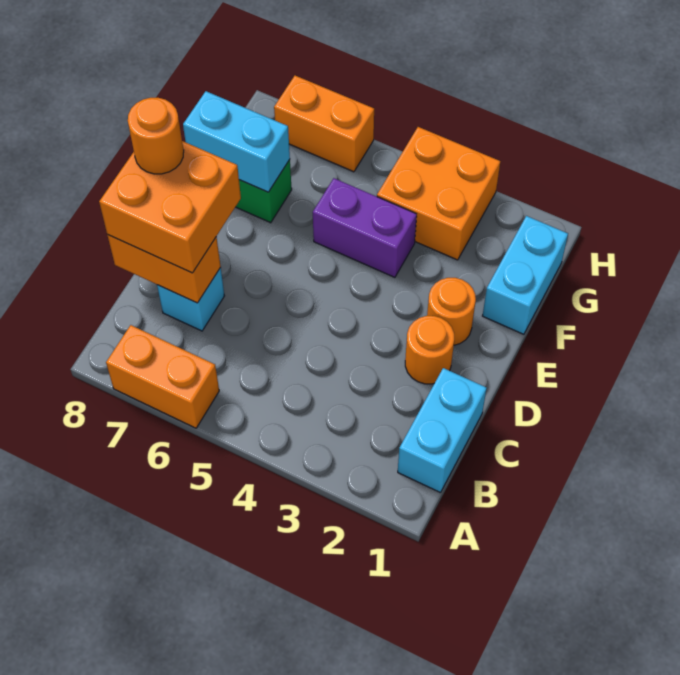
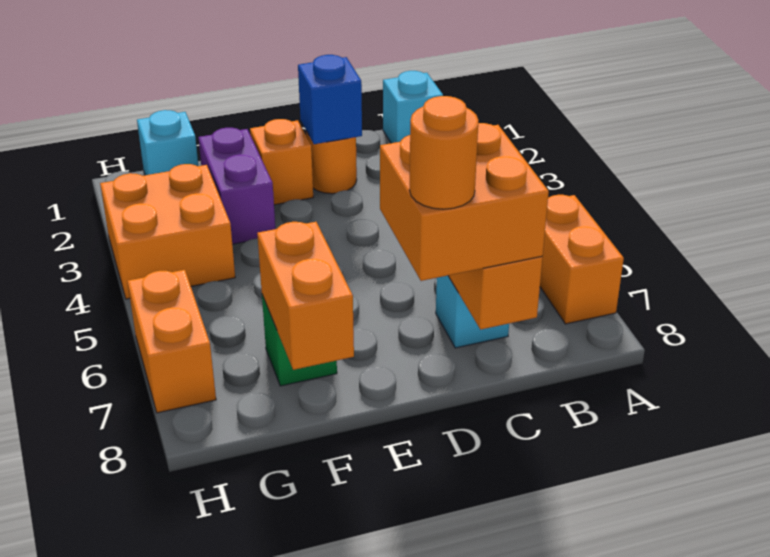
cyan brick B1:C1 level 1 -> cyan brick B1 level 1
none -> blue brick D2 level 2
orange round brick E2 level 1 -> orange brick E2 level 1
cyan brick F1:G1 level 1 -> cyan brick G1 level 1
purple brick F4:F5 level 1 -> purple brick F2:F3 level 1
cyan brick F7:F8 level 2 -> orange brick F7:F8 level 2

